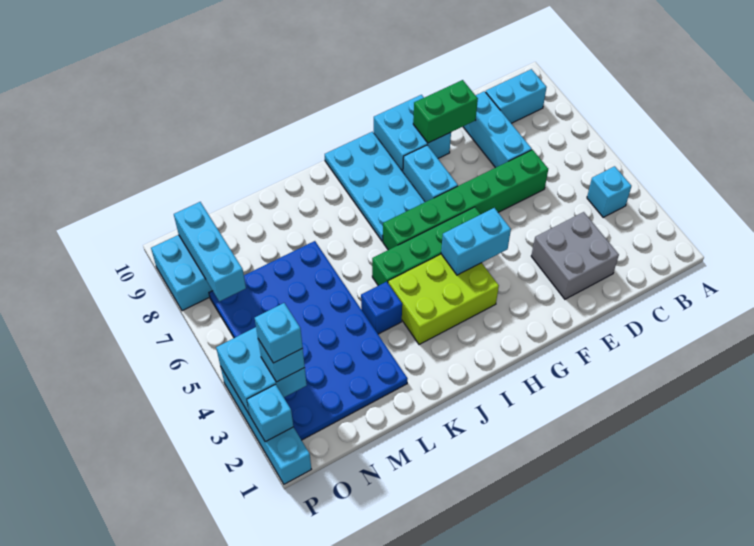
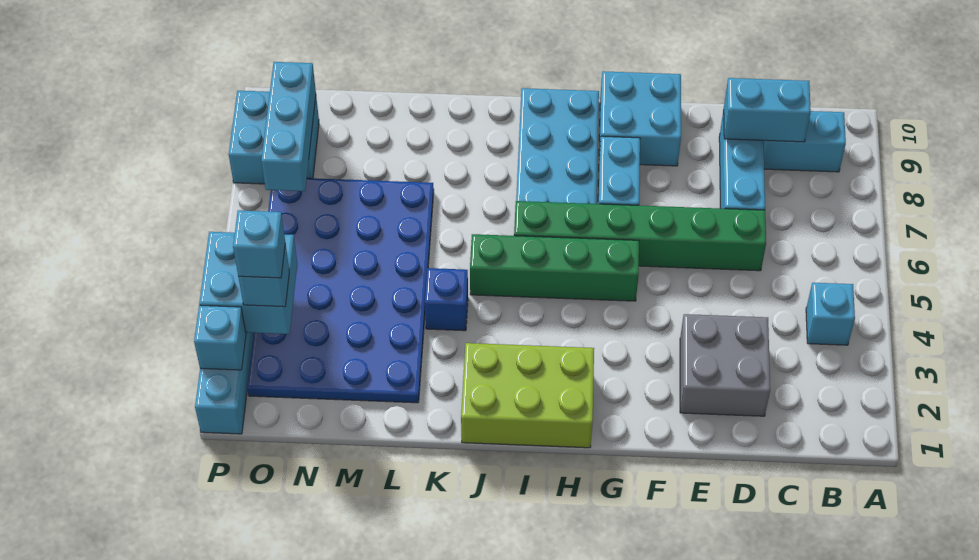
green brick E9:F9 level 2 -> none
cyan brick G4:H4 level 2 -> cyan brick C9:D9 level 2
lime brick H3:J4 level 1 -> lime brick H1:J2 level 1

